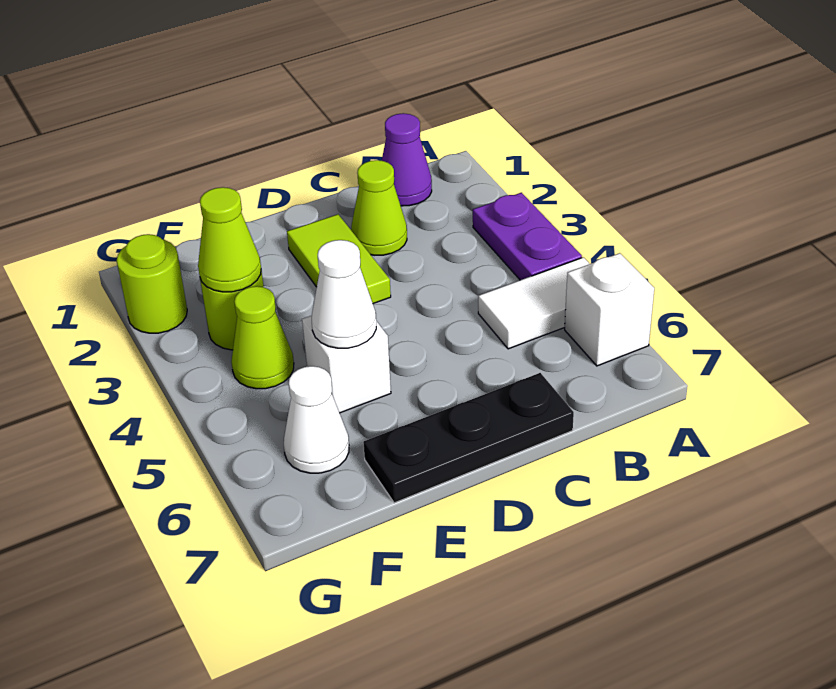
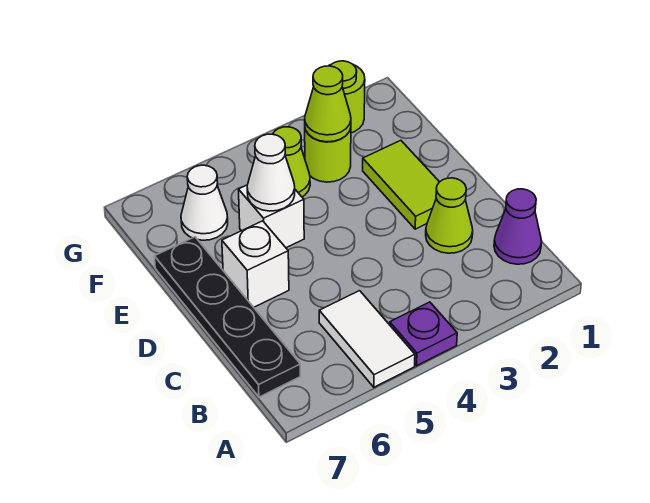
purple plate A3:A4 level 1 -> purple plate A4 level 1
white brick A6 level 1 -> white brick D6 level 1
black plate C7:E7 level 1 -> black plate B7:E7 level 1
lime tile D2:D3 level 1 -> lime tile D2:E2 level 1

